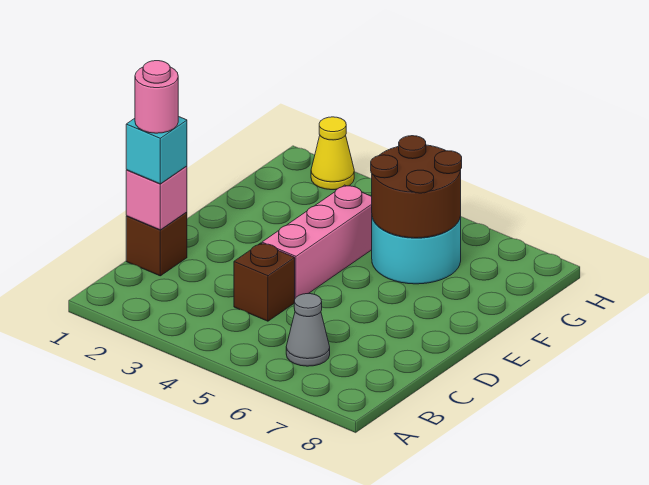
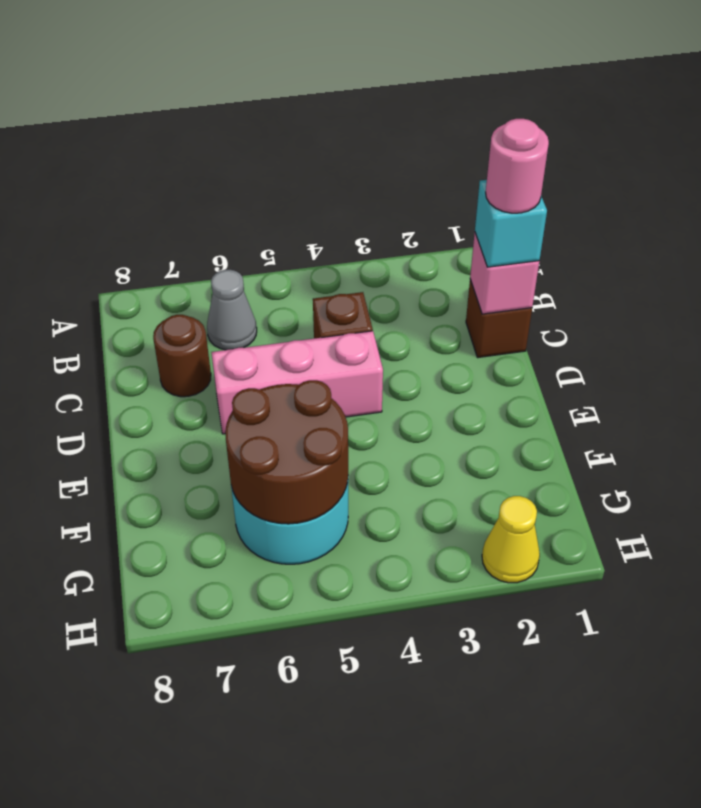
none -> brown round brick C7 level 1
pink brick D4:F4 level 1 -> pink brick D4:D6 level 1

